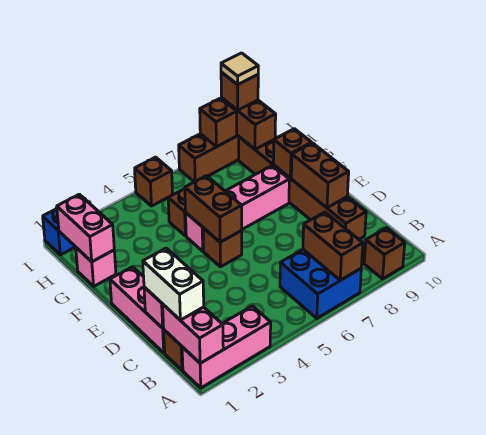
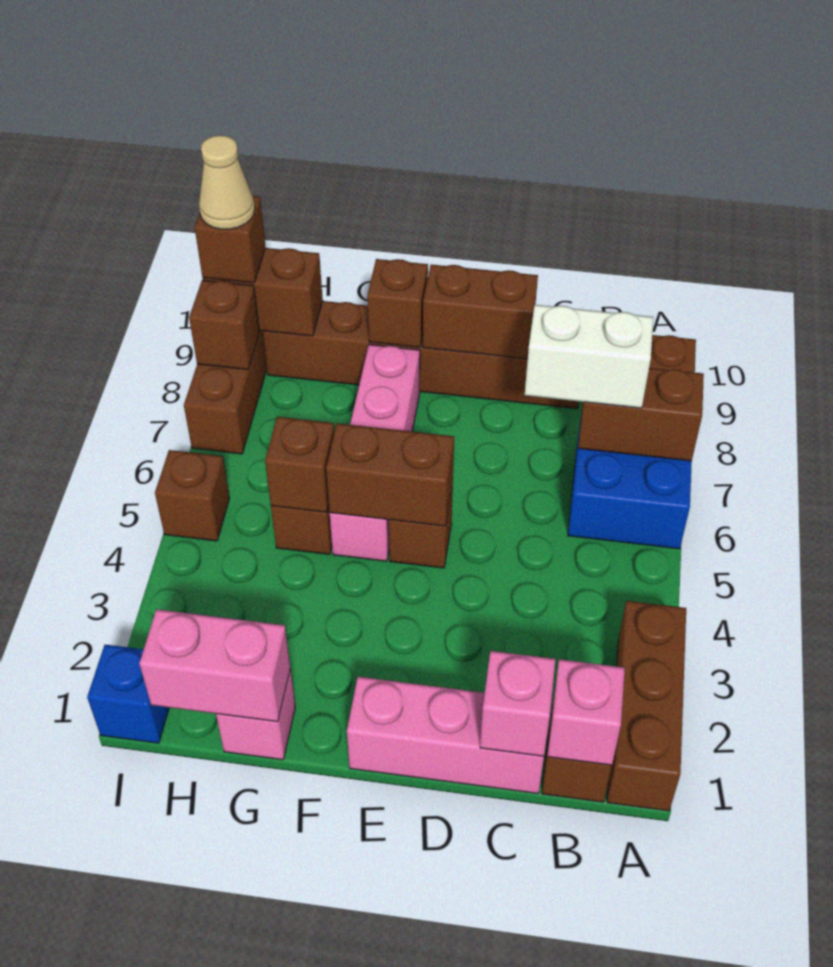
pink brick A1:A3 level 1 -> brown brick A1:A3 level 1
pink brick A1:B1 level 2 -> pink brick B1 level 2
white brick B1:C1 level 3 -> white brick B7:C7 level 3
none -> brown brick G5 level 2
tan tile I9 level 4 -> tan cone I9 level 4

